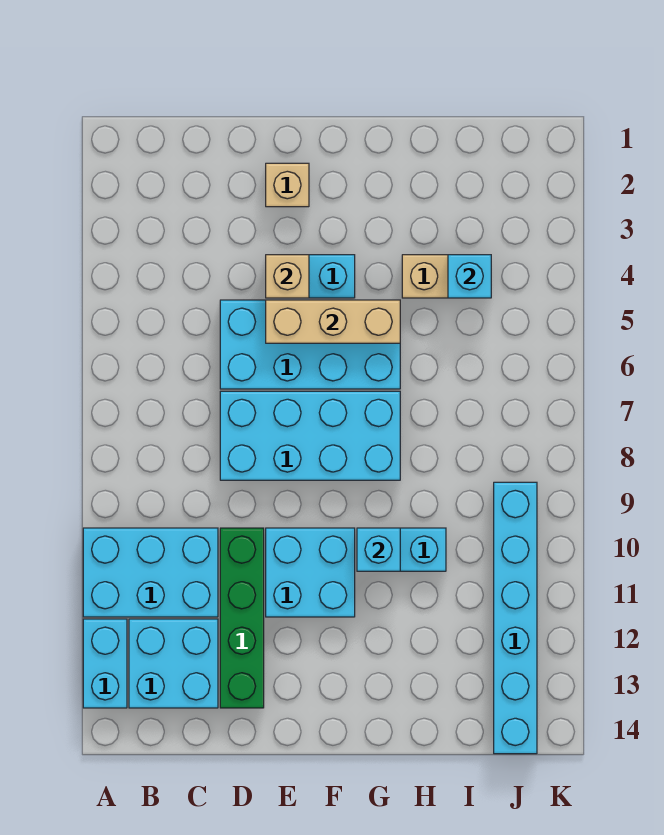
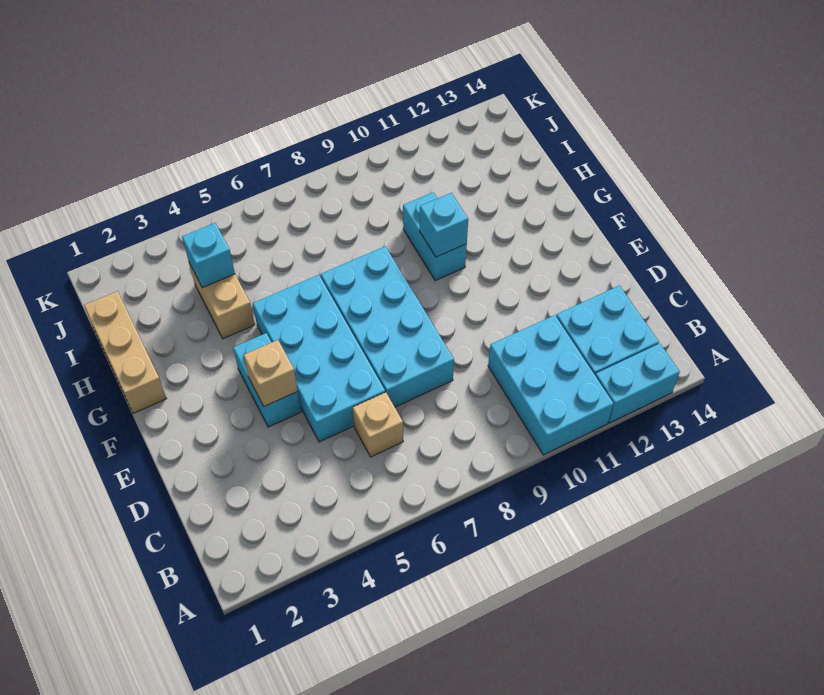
green brick D10:D13 level 1 -> none
tan brick E2 level 1 -> tan brick C6 level 1
tan brick E5:G5 level 2 -> tan brick G1:I1 level 1
cyan brick E10:F11 level 1 -> none
cyan brick J9:J14 level 1 -> none

